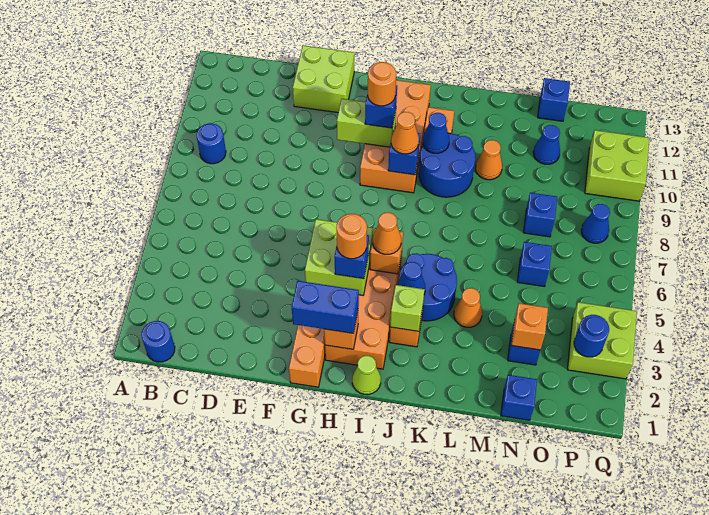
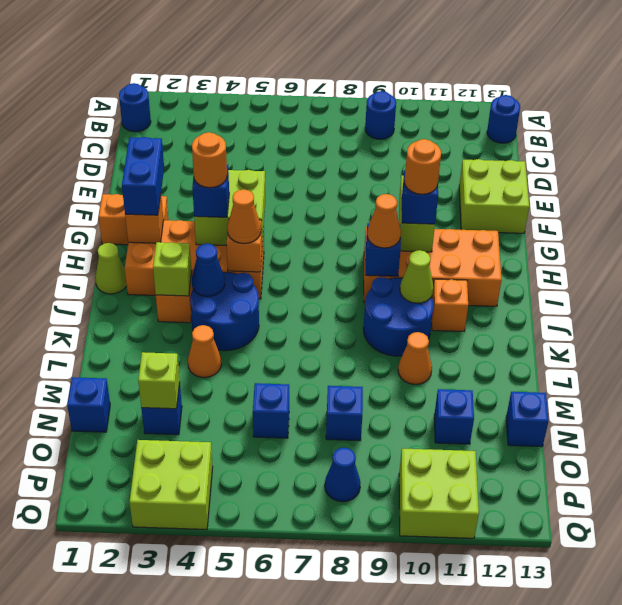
blue cone J10 level 2 -> lime cone J10 level 2
orange brick N3 level 2 -> lime brick N3 level 2
blue cone N11 level 1 -> blue brick N11 level 1
blue round brick P3 level 2 -> blue round brick B13 level 1

